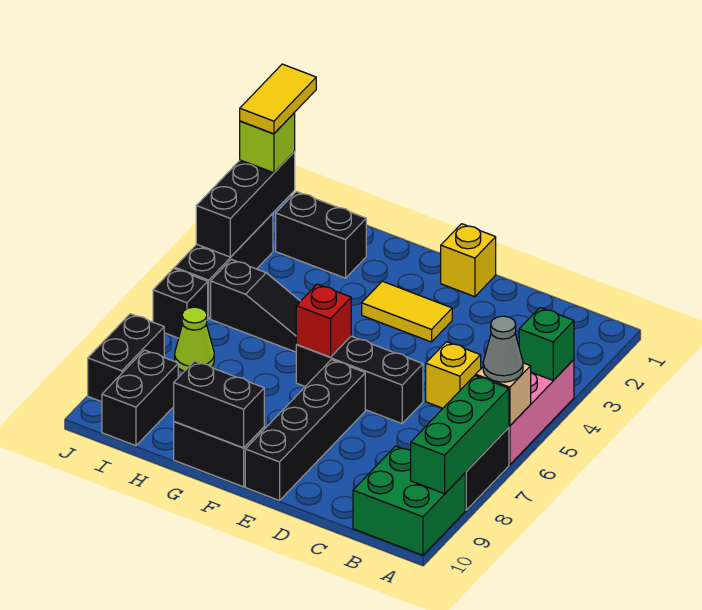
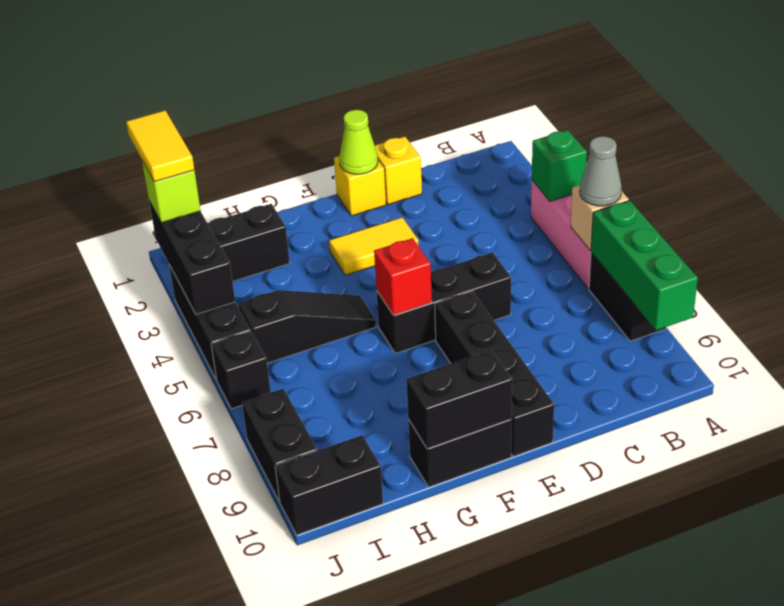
green brick A9:B10 level 1 -> none
yellow brick C5 level 1 -> yellow brick D1 level 1
lime cone I7 level 1 -> lime cone E1 level 2
black brick I9:I10 level 1 -> black brick I10:J10 level 1

